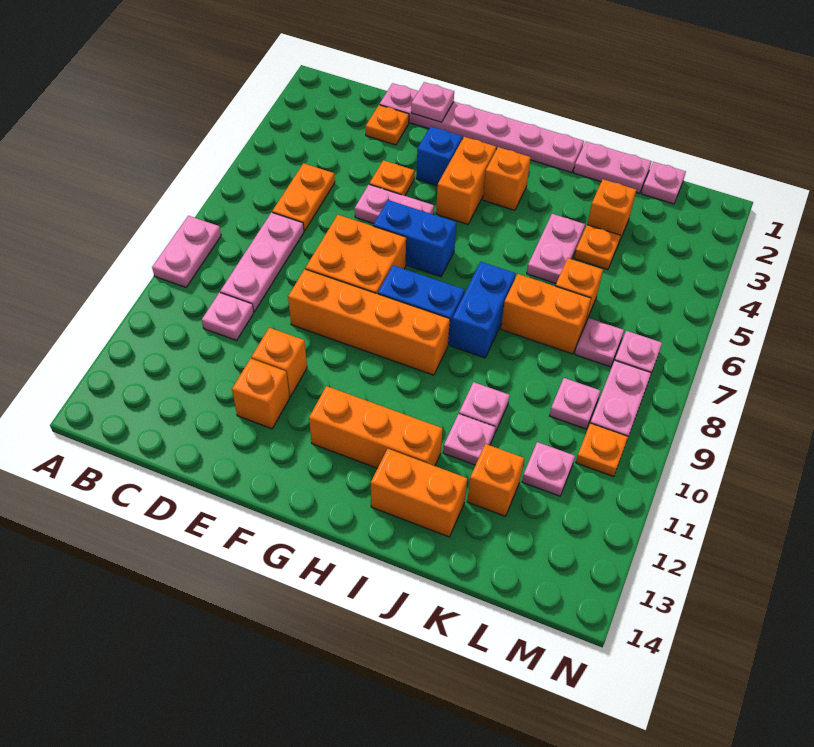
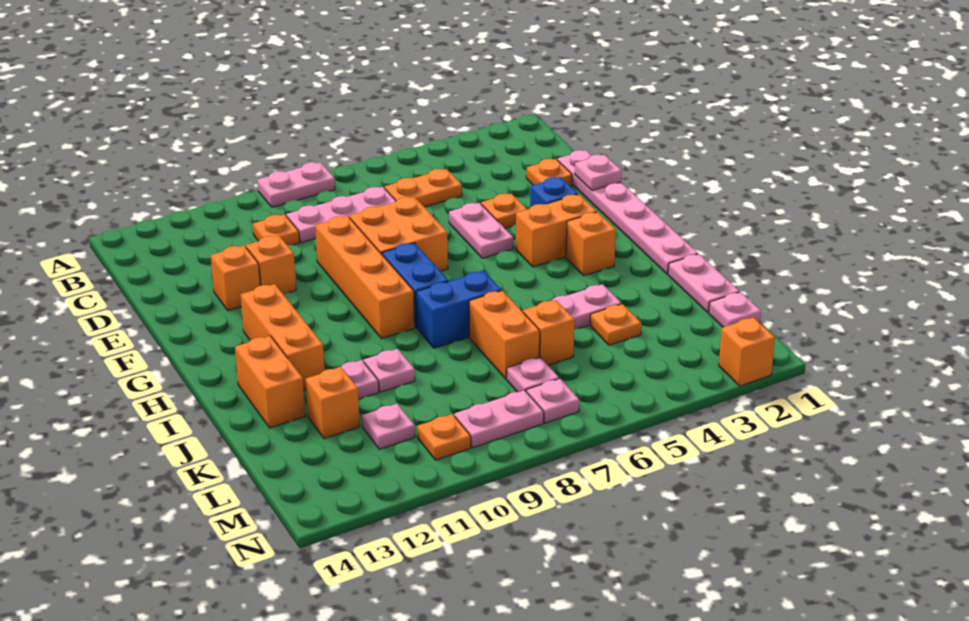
pink plate C10 level 1 -> orange plate C10 level 1
blue brick F6:G6 level 1 -> none
orange brick K3 level 1 -> orange brick N2 level 1
pink plate L9 level 1 -> none

